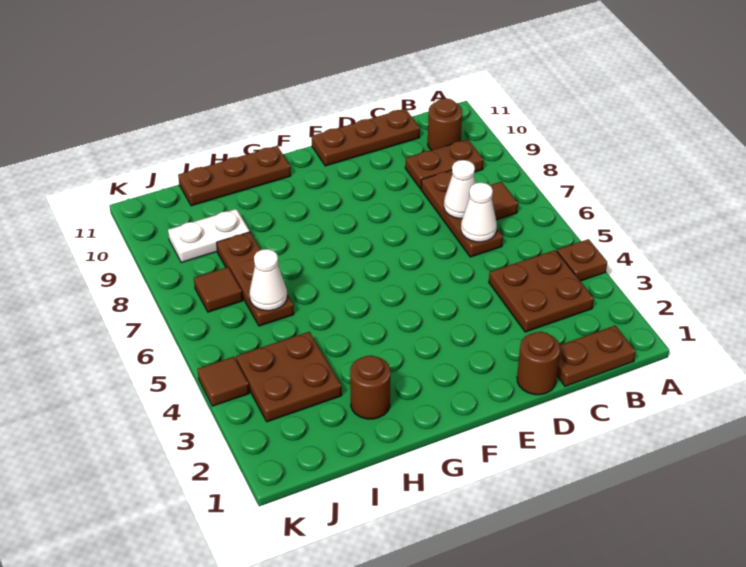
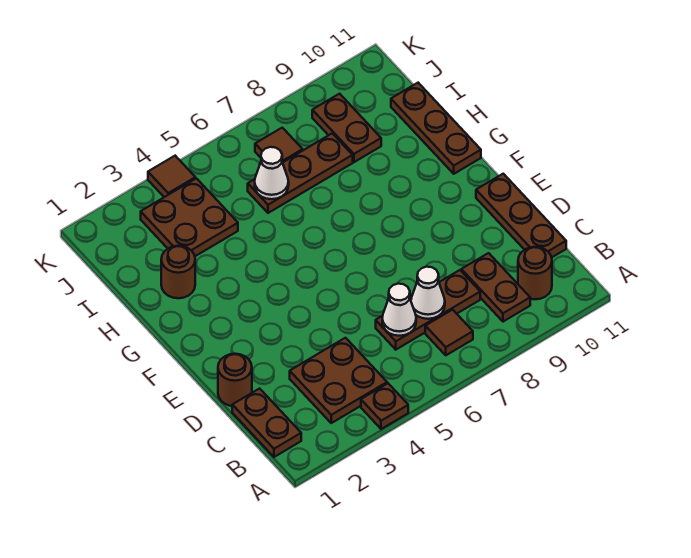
white plate I9:J9 level 1 -> brown plate I9:J9 level 1

